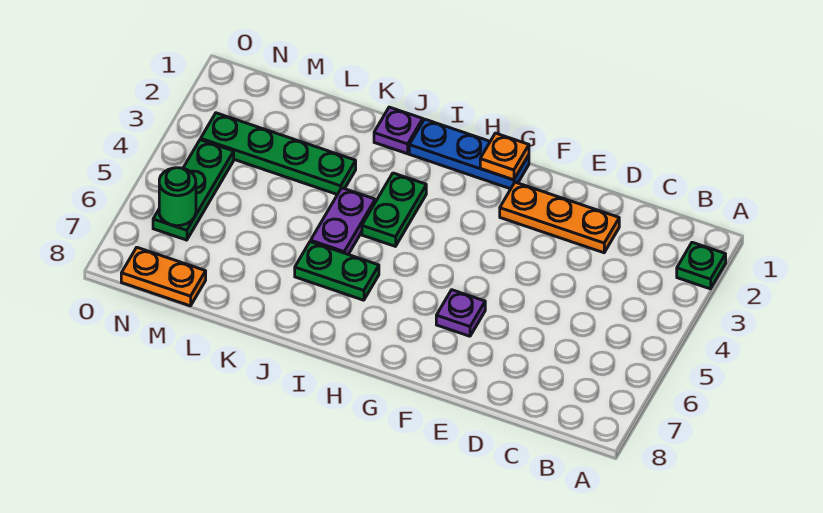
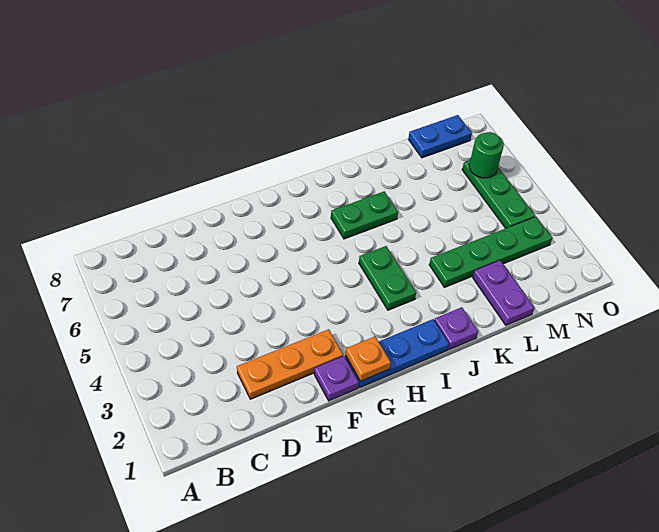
green plate A2 level 1 -> none
purple plate F6 level 1 -> purple plate F1 level 1
purple plate J4:J5 level 1 -> purple plate L1:L2 level 1
orange plate M8:N8 level 1 -> blue plate M8:N8 level 1

